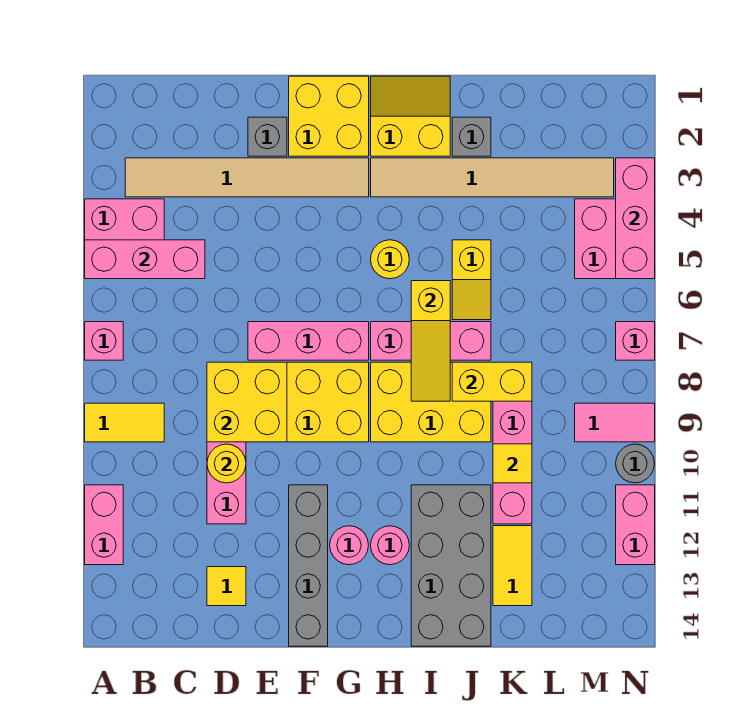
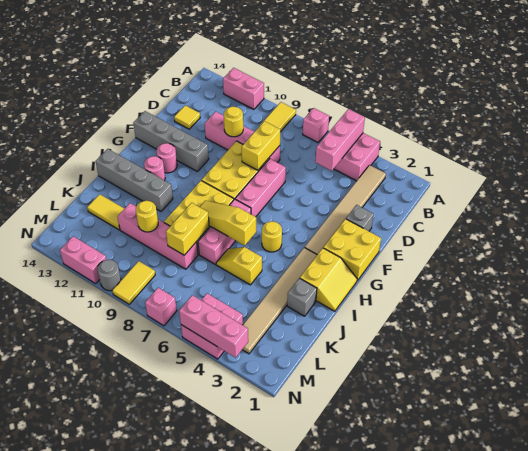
yellow brick D8:E9 level 2 -> yellow brick D8:E8 level 2
grey brick I11:J14 level 1 -> grey brick I11:I14 level 1
yellow tile K10 level 2 -> yellow round brick K10 level 2
pink tile M9:N9 level 1 -> yellow tile M9:N9 level 1

